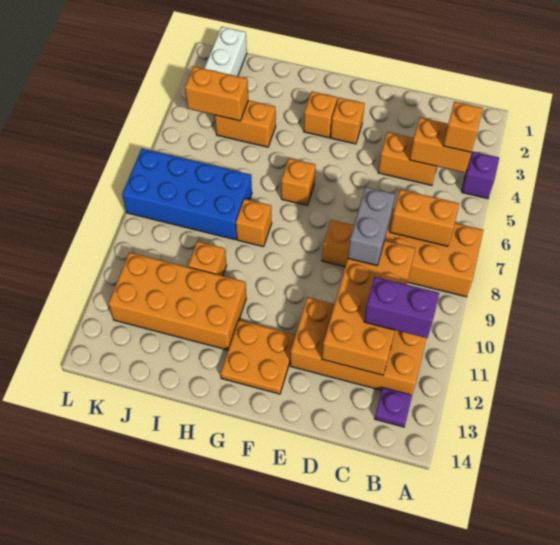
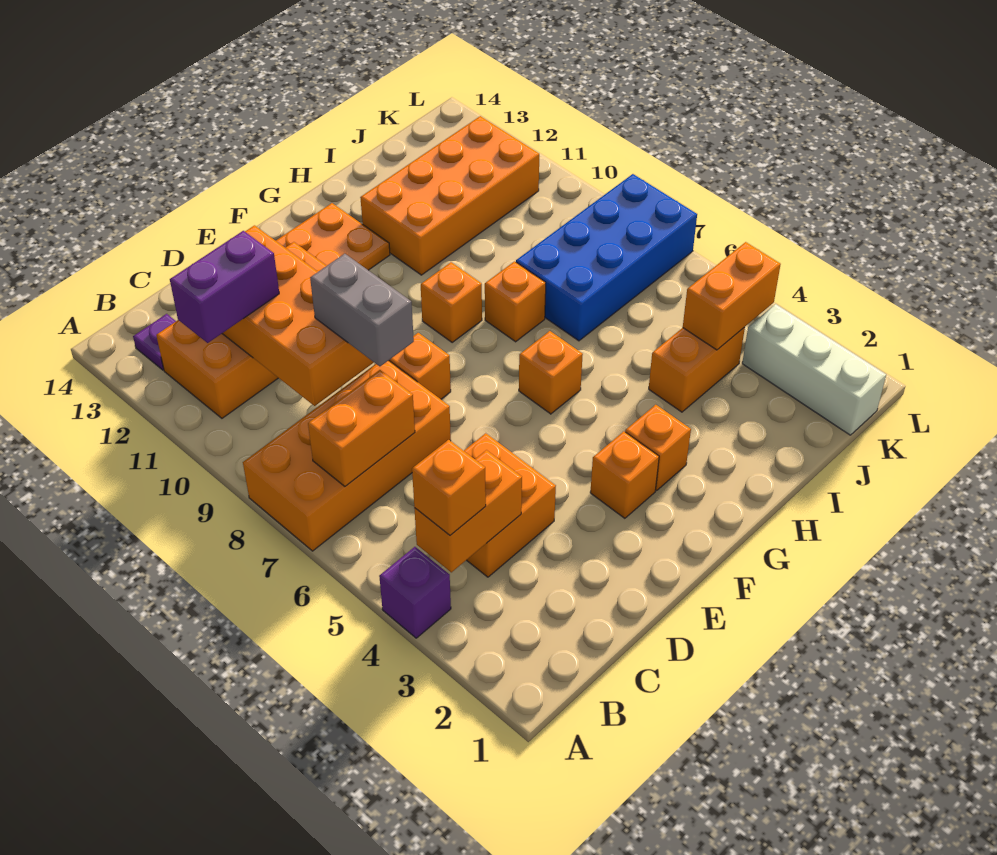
orange brick C4:D4 level 1 -> orange brick C4:D5 level 1
orange brick I10 level 1 -> orange brick G9 level 1

